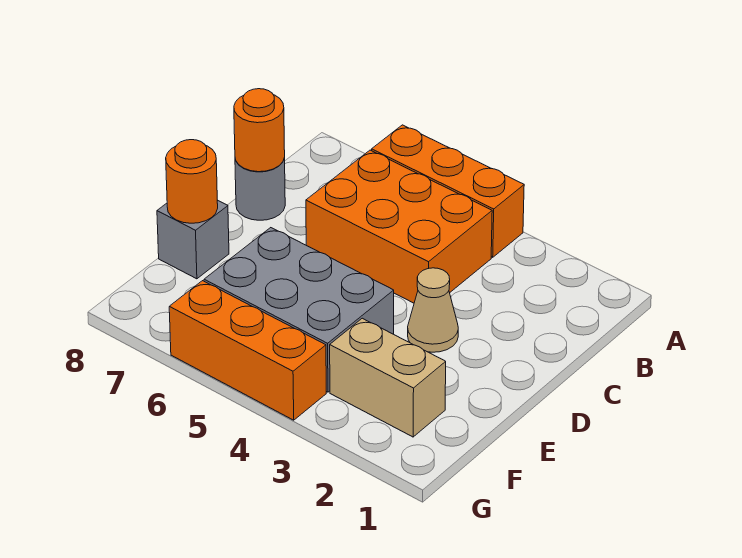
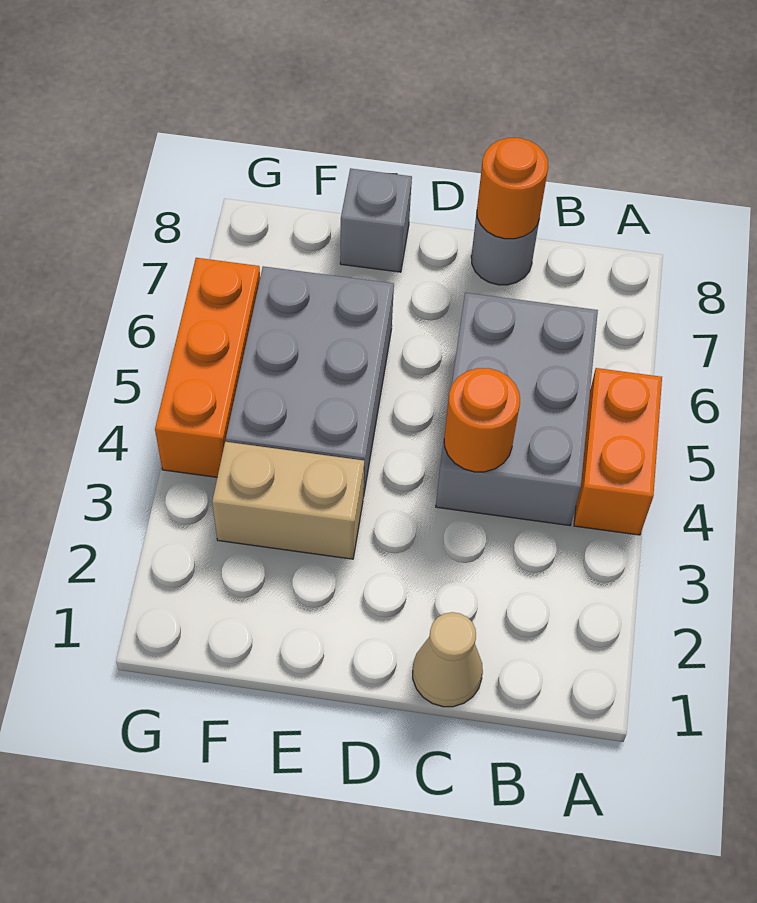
orange brick A4:A6 level 1 -> orange brick A4:A5 level 1
orange brick B4:C6 level 1 -> grey brick B4:C6 level 1
tan cone D3 level 1 -> tan cone C1 level 1
orange round brick E8 level 2 -> orange round brick C4 level 2
tan brick F2:F3 level 1 -> tan brick E3:F3 level 1

